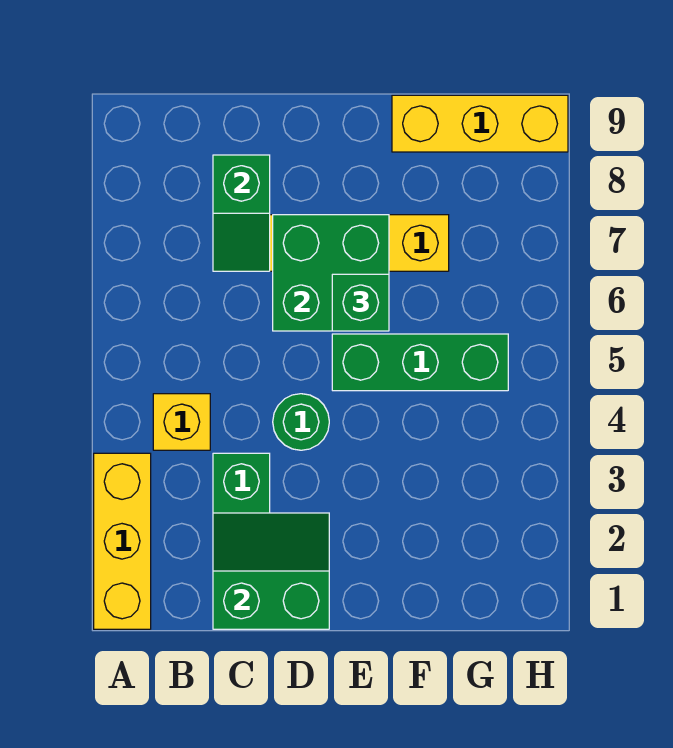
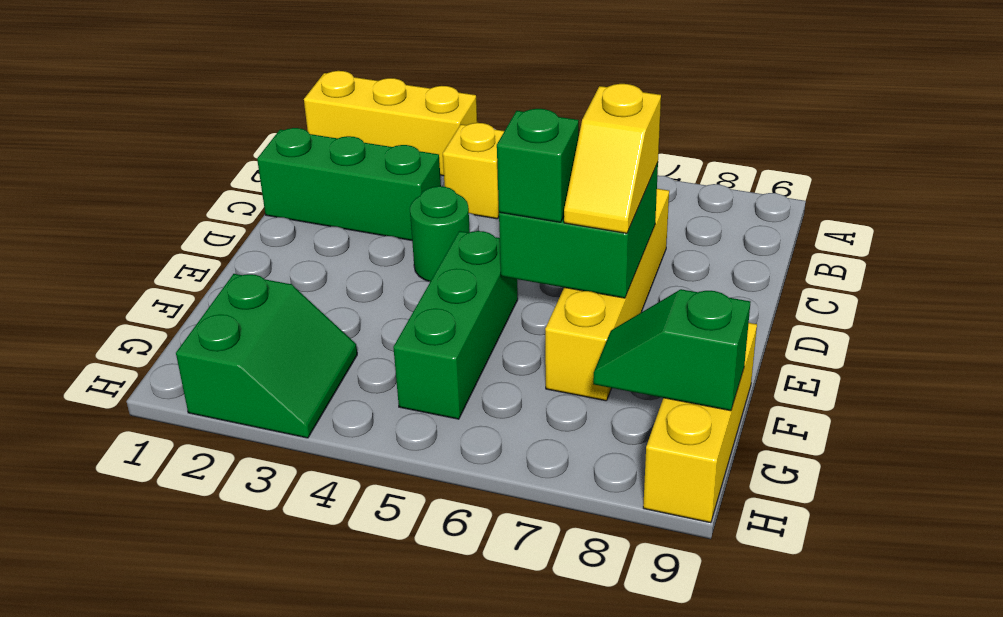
green slope C1:D2 level 2 top 1 -> green slope G2:H3 level 1 top 2
green slope C7:C8 level 2 top 8 -> green slope G8:G9 level 2 top 9
none -> yellow slope D7:E7 level 3 top D

